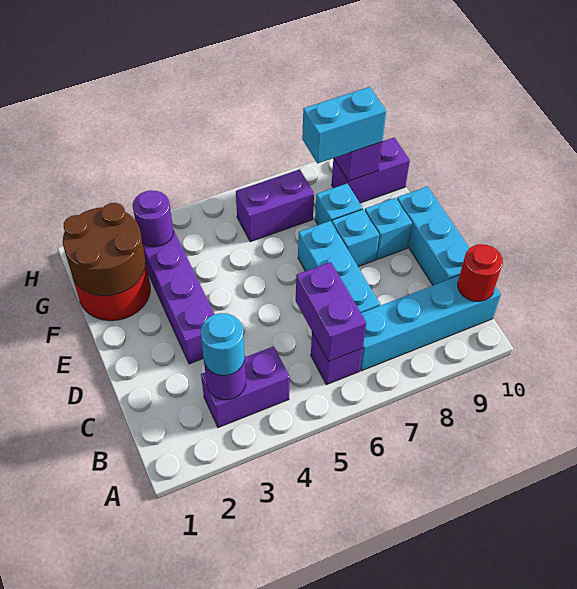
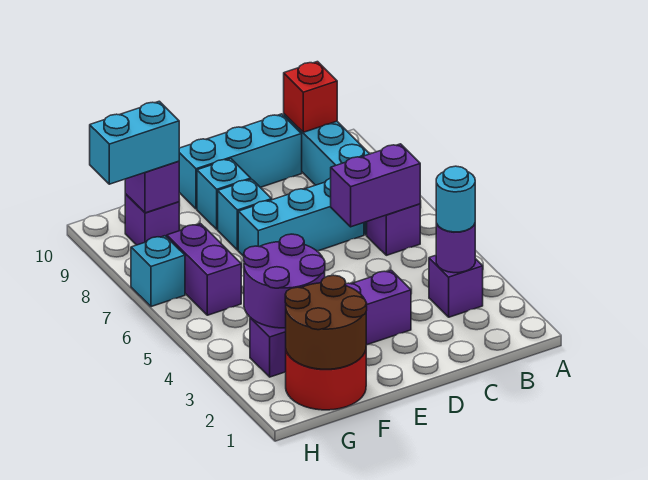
purple brick B3:B4 level 1 -> purple brick B3 level 1
red round brick B10 level 2 -> red brick B10 level 2
cyan brick F8 level 1 -> cyan brick H7 level 1
purple round brick G3 level 2 -> purple round brick F3:G4 level 2
cyan brick G8:G9 level 3 -> cyan brick G9:H9 level 3
purple brick G9:G10 level 1 -> purple brick G9 level 1

